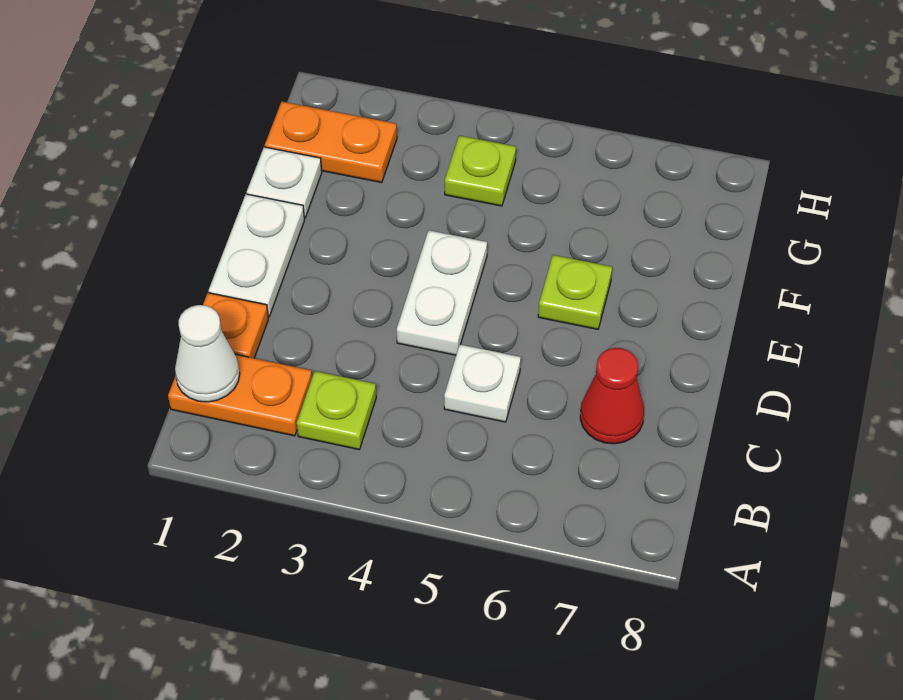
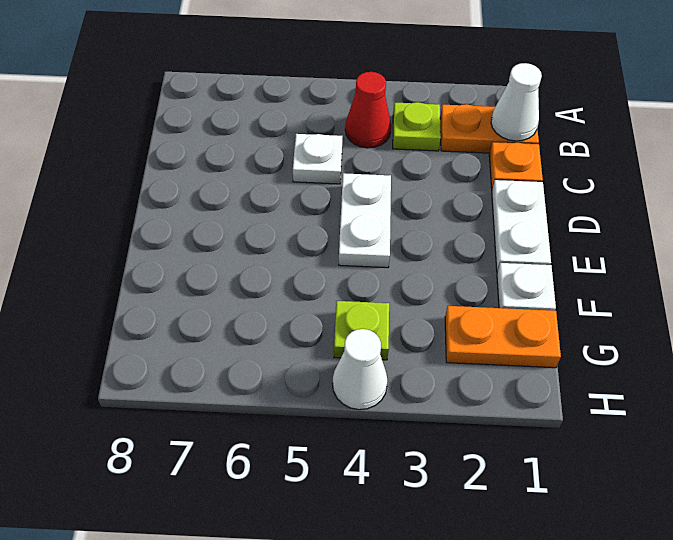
red cone C7 level 1 -> red cone B4 level 1
lime plate E6 level 1 -> none
none -> white cone H4 level 1

